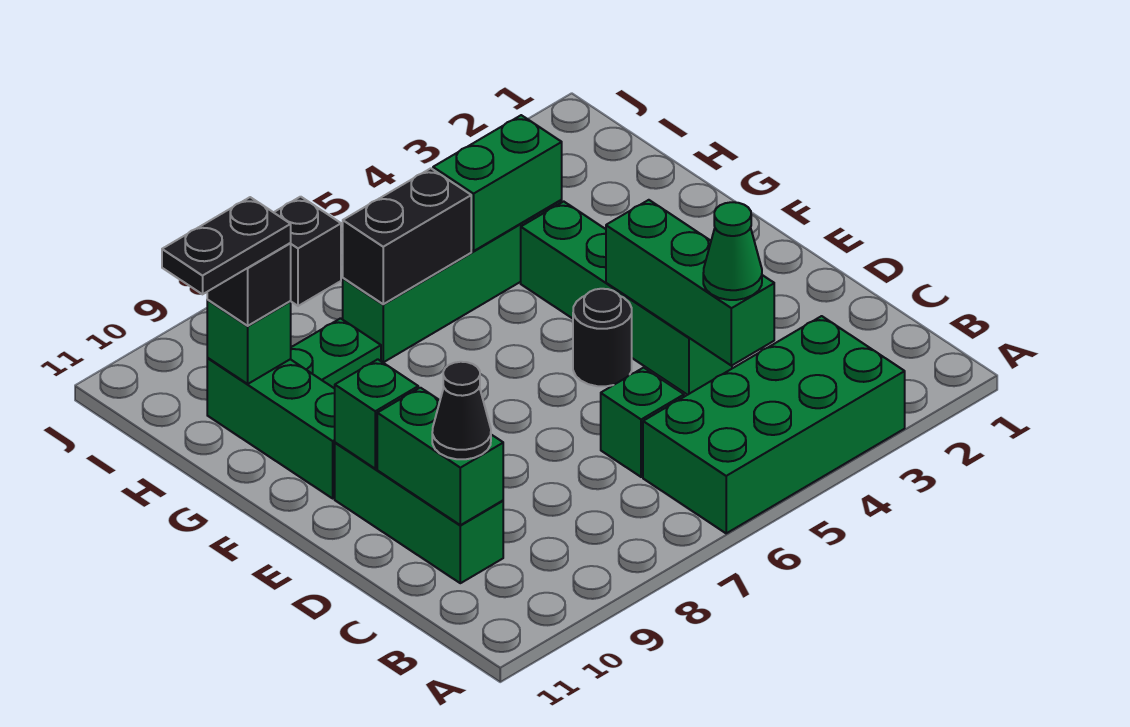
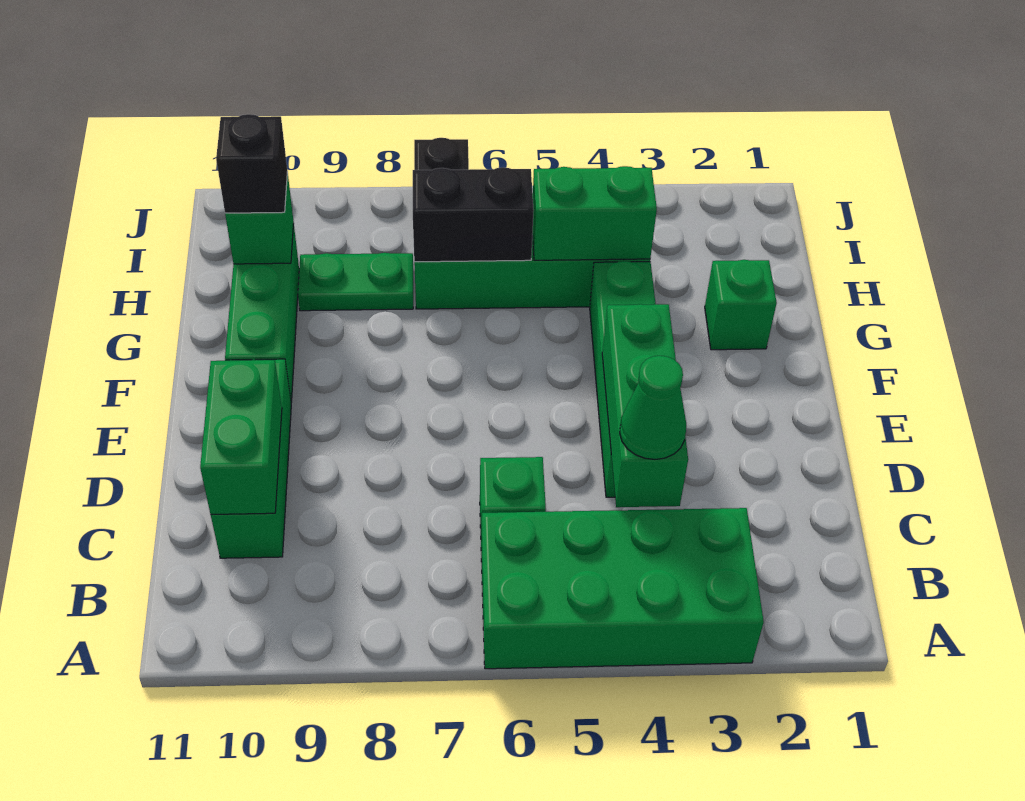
black cone C10 level 3 -> none
black round brick E5 level 1 -> none
green brick E10 level 2 -> green brick G2 level 1
black plate H10:H11 level 4 -> none

